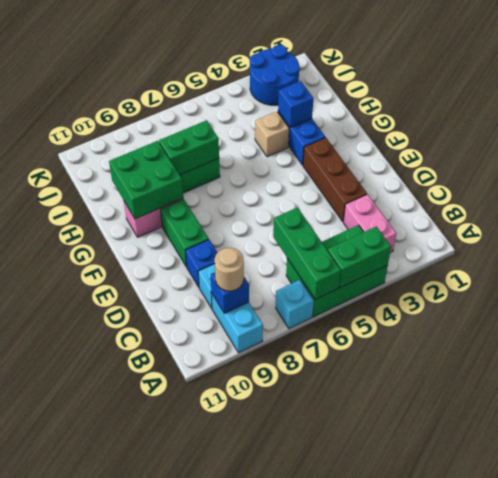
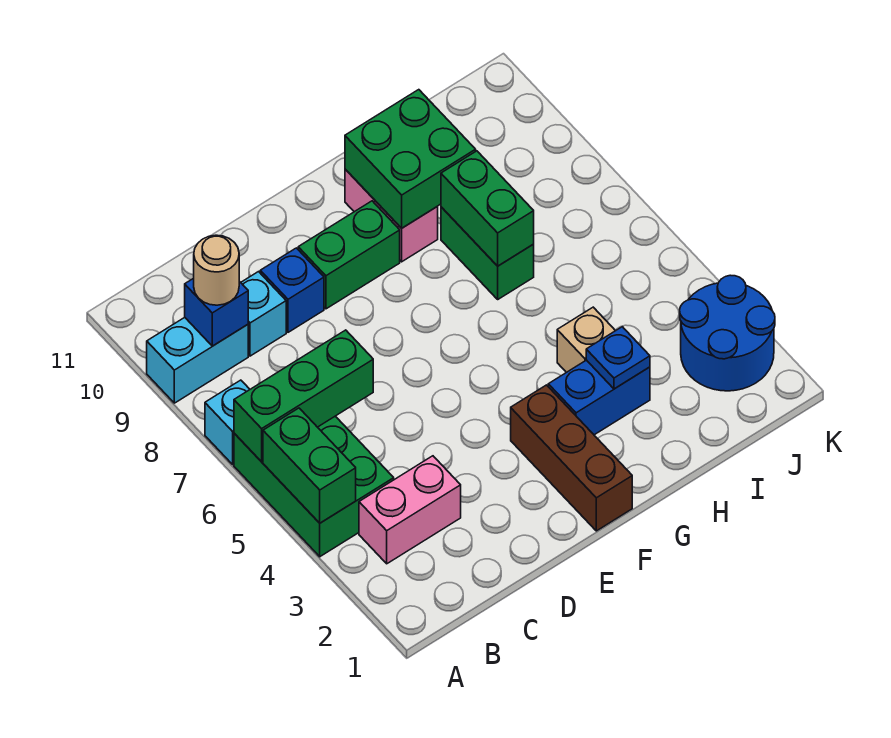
brown brick D3:F3 level 1 -> brown brick F1:F3 level 1
blue brick H3 level 2 -> blue plate H3 level 2

